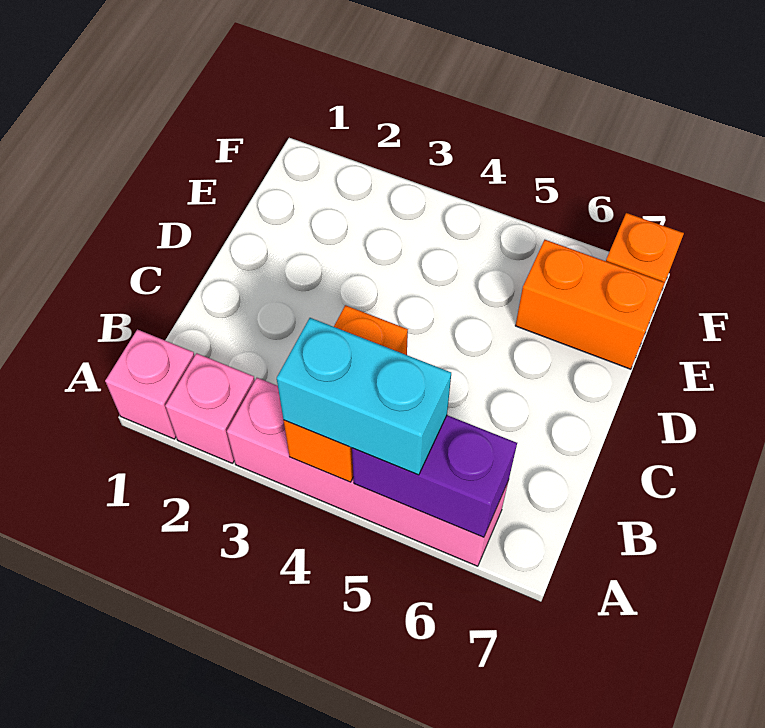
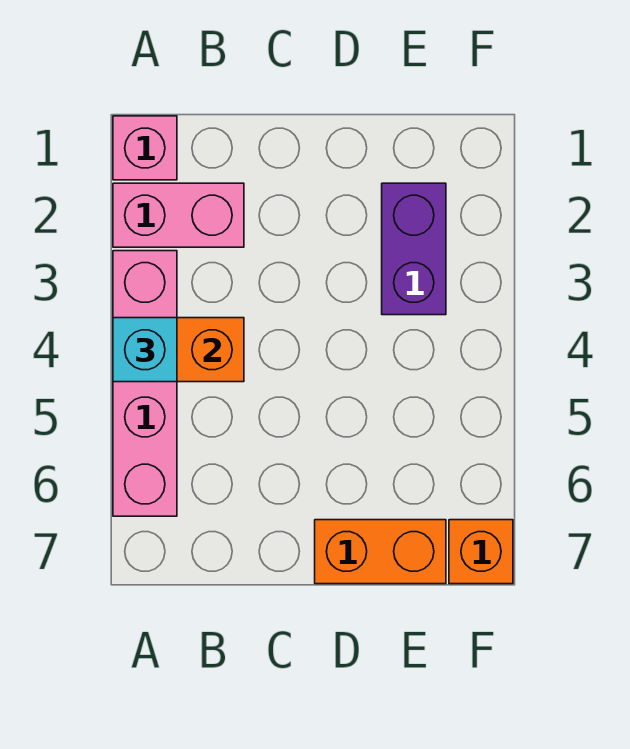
pink brick A2 level 1 -> pink brick A2:B2 level 1
cyan brick A4:A5 level 3 -> cyan brick A4 level 3
purple brick A5:A6 level 2 -> purple brick E2:E3 level 1
orange brick E6:E7 level 1 -> orange brick D7:E7 level 1

